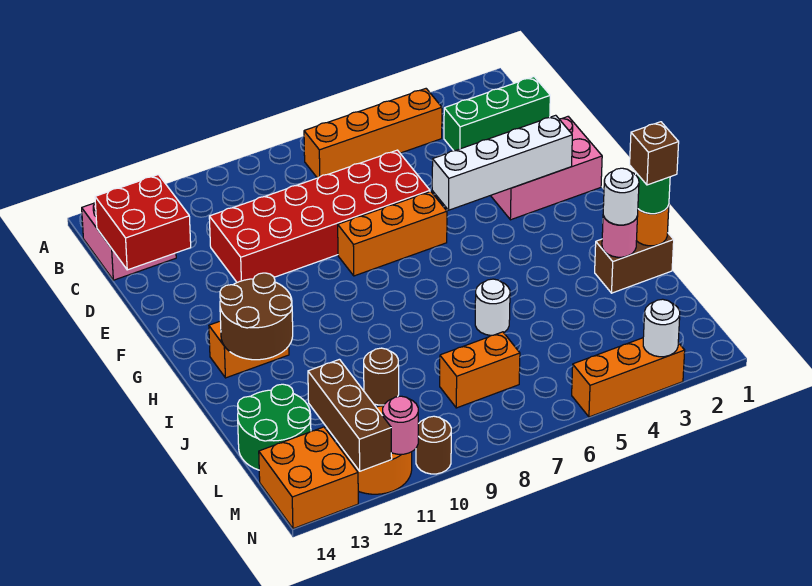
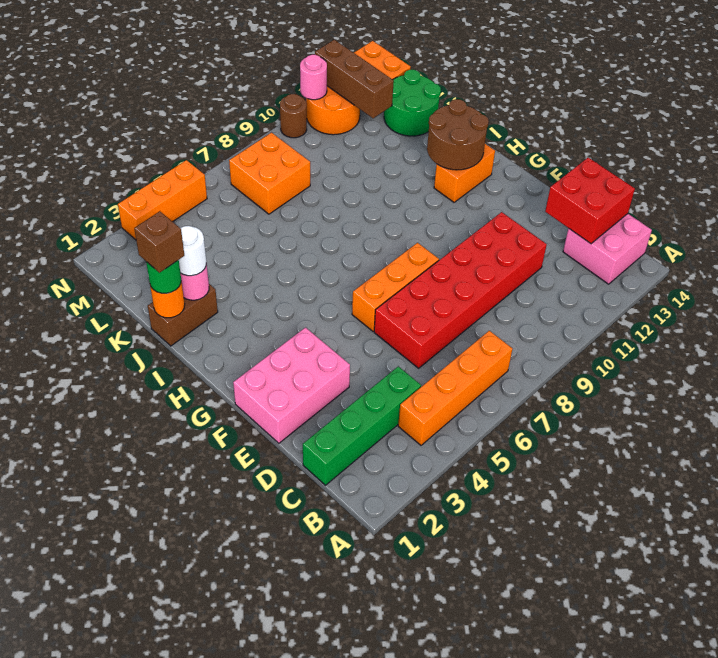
green brick C1:C3 level 1 -> green brick C1:C4 level 1
white brick F2:F5 level 2 -> none
white round brick J6 level 1 -> none
brown round brick K10 level 1 -> none
orange brick L7:L8 level 1 -> orange brick L7:M8 level 1
white round brick N3 level 2 -> none

